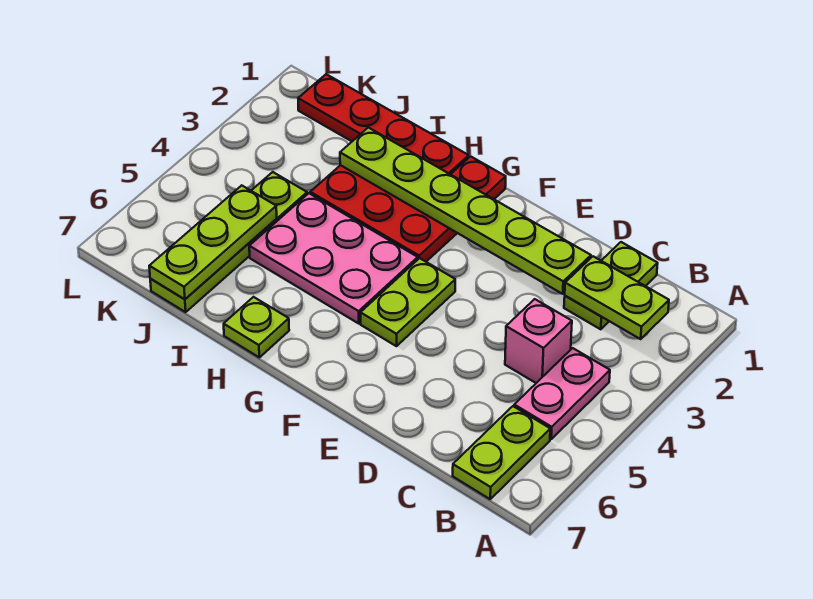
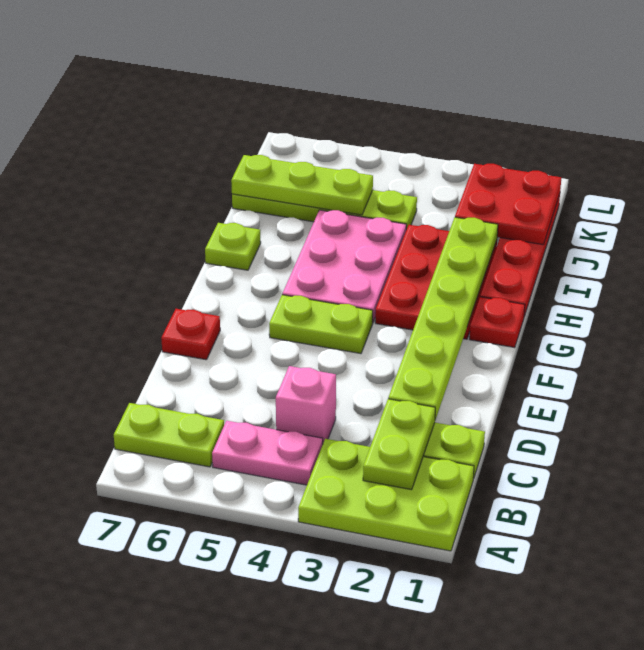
none -> lime plate A1:B3 level 1
none -> red plate E7 level 1
none -> red plate J1:K2 level 2

